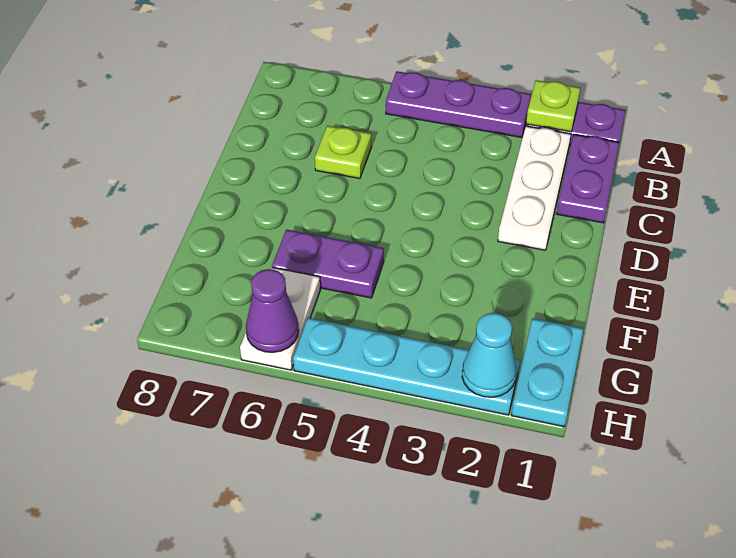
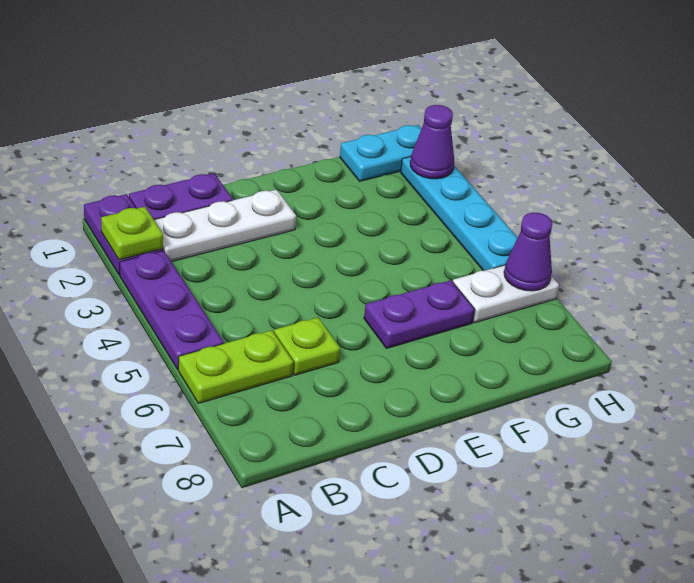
none -> lime plate A6:B6 level 1
purple plate F5:F6 level 1 -> purple plate E6:F6 level 1
cyan cone H2 level 2 -> purple cone H2 level 2

